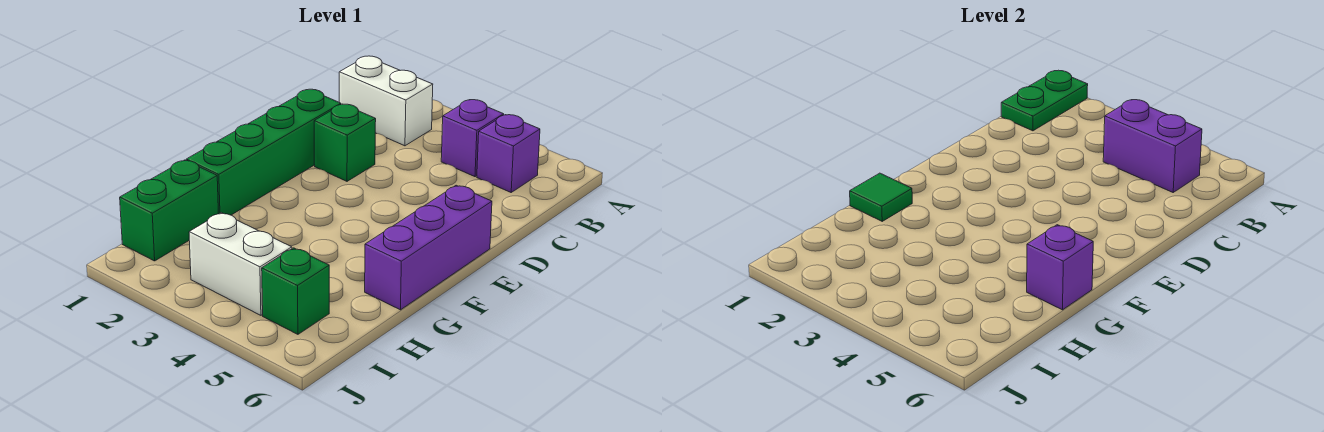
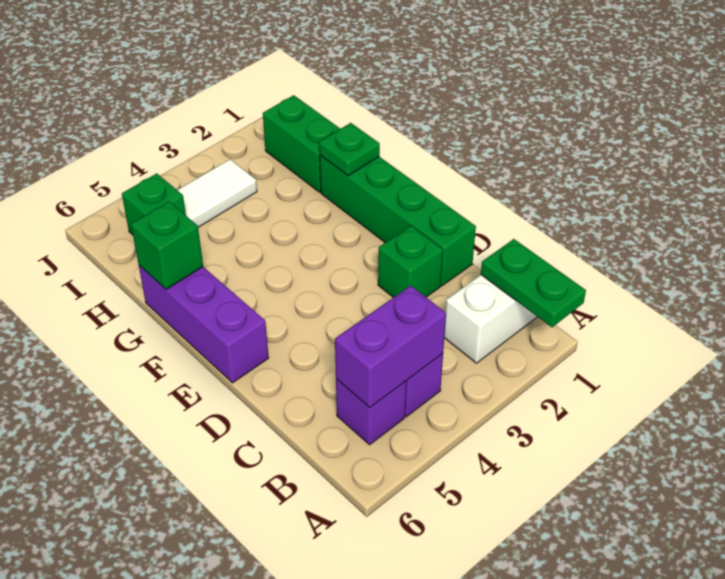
green tile G1 level 2 -> green plate G1 level 2
purple brick G6 level 2 -> green brick G6 level 2
white brick I3:I4 level 1 -> white tile I3:I4 level 1

